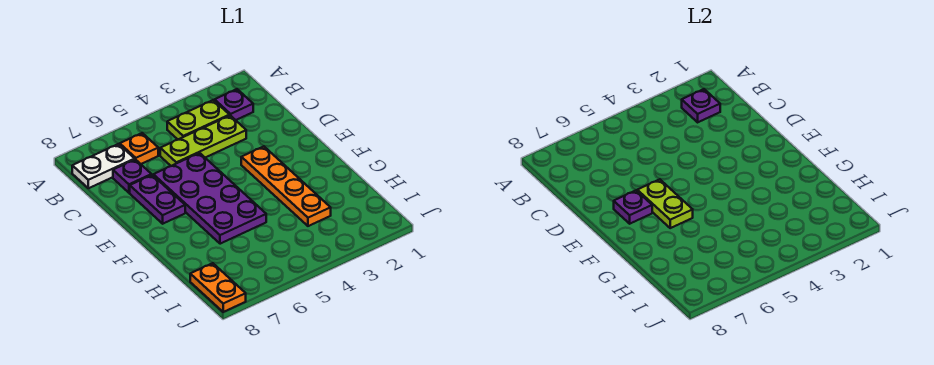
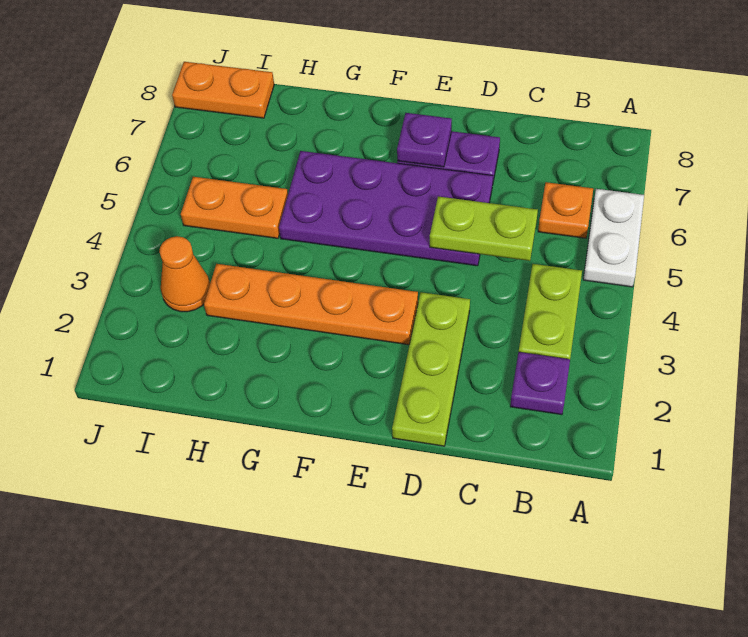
purple plate B2 level 2 -> none
white plate B7:B8 level 1 -> white plate A5:A6 level 1
lime plate C3:C5 level 1 -> lime plate D1:D3 level 1
purple plate C7 level 1 -> none
lime plate E6:F6 level 2 -> lime plate C5:D5 level 2
none -> orange plate H5:I5 level 1
none -> orange cone I3 level 1

